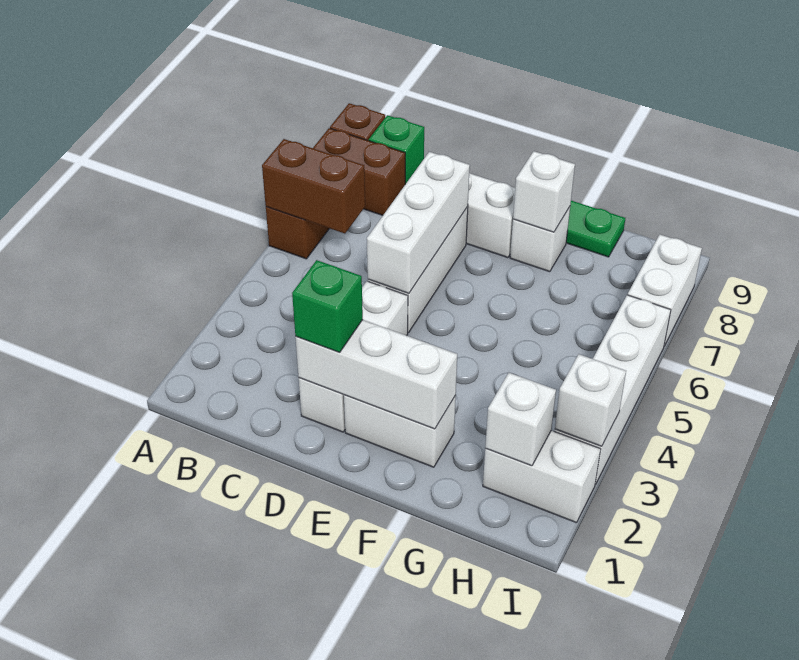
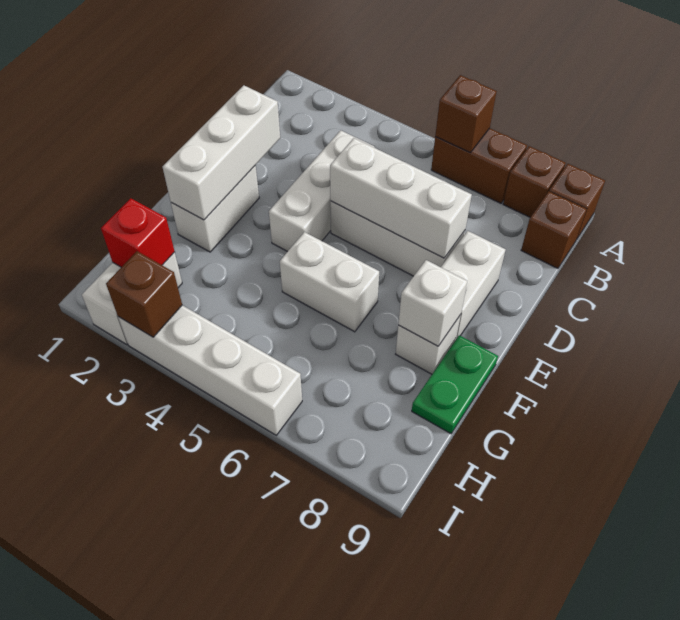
brown brick A6:B6 level 2 -> brown brick A6 level 2
brown brick A8:B8 level 1 -> brown brick A8 level 1
green brick B9 level 1 -> brown brick B9 level 1
white brick D2:D4 level 1 -> white brick C4:E4 level 1
green brick D2 level 3 -> none
white brick H2 level 2 -> red brick H2 level 2
white brick I3 level 2 -> brown brick I3 level 2
white brick I7:I8 level 1 -> white brick F5:F6 level 1

